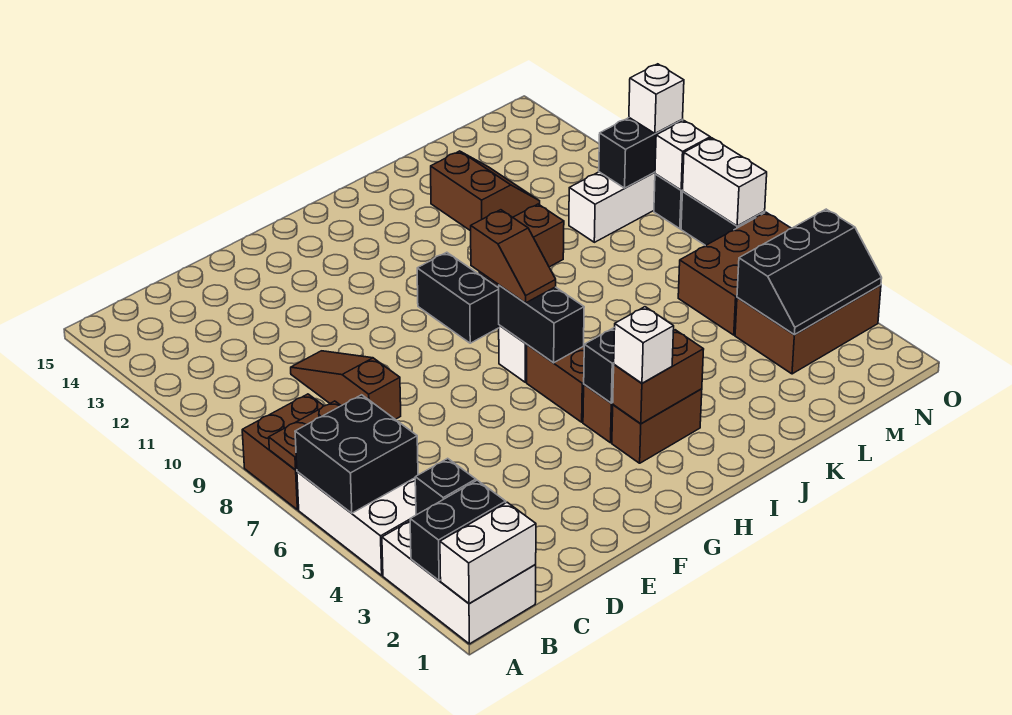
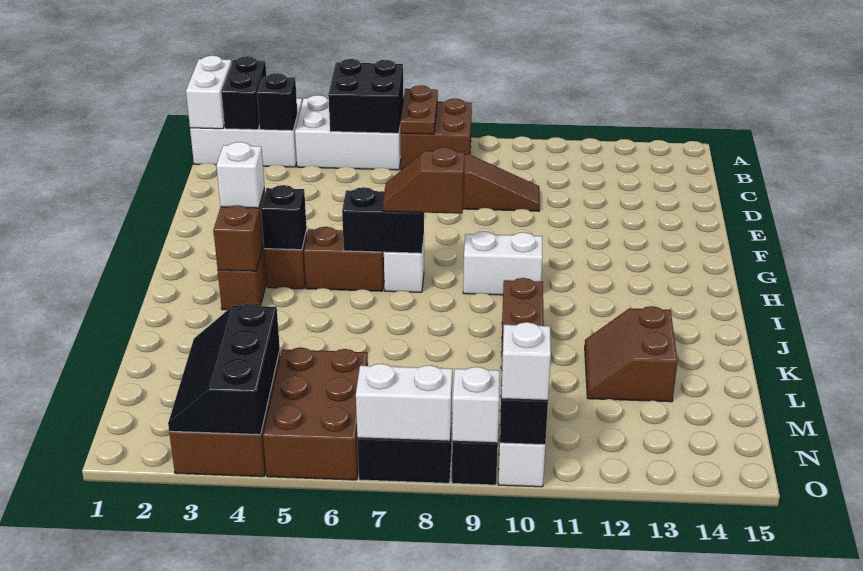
black brick H9:H10 level 1 -> white brick H9:H10 level 1
brown slope K12:L13 level 1 top K -> brown slope K12:L13 level 1 top 13

